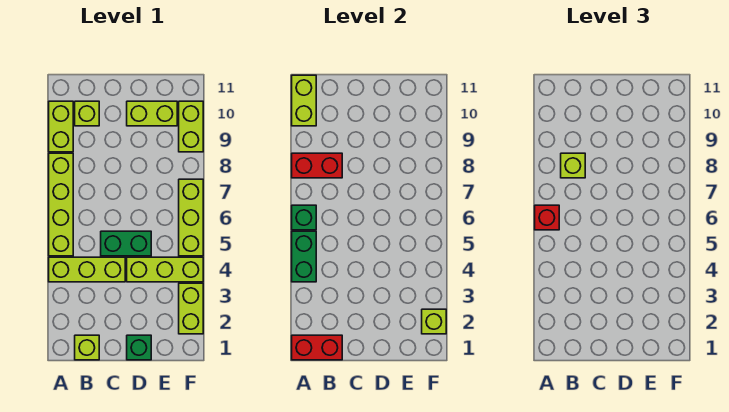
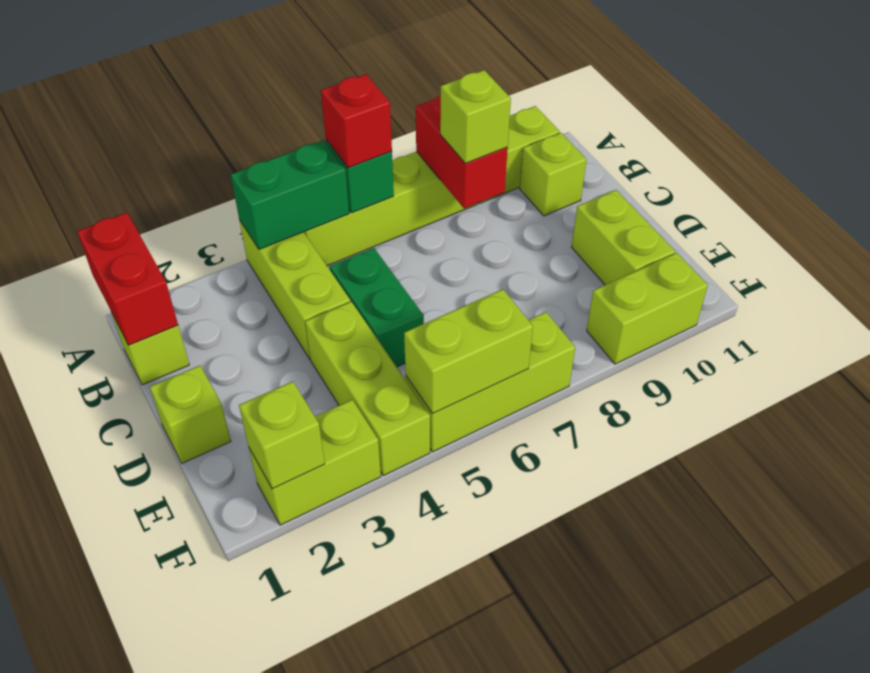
lime brick A10:A11 level 2 -> lime brick F5:F6 level 2
green brick D1 level 1 -> lime brick D1 level 1

